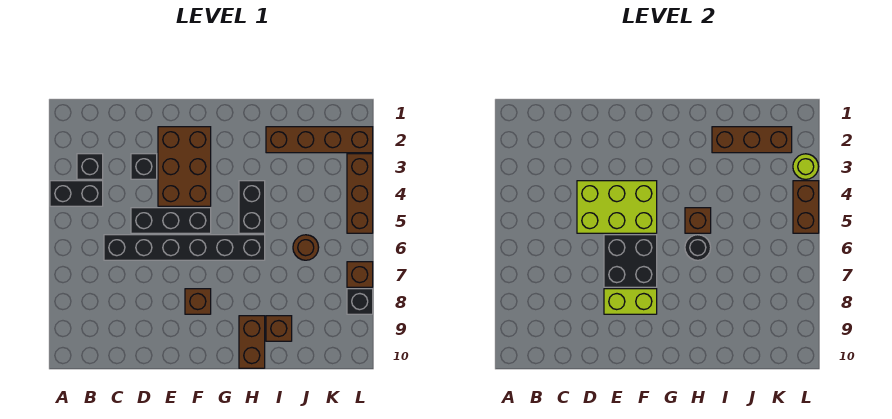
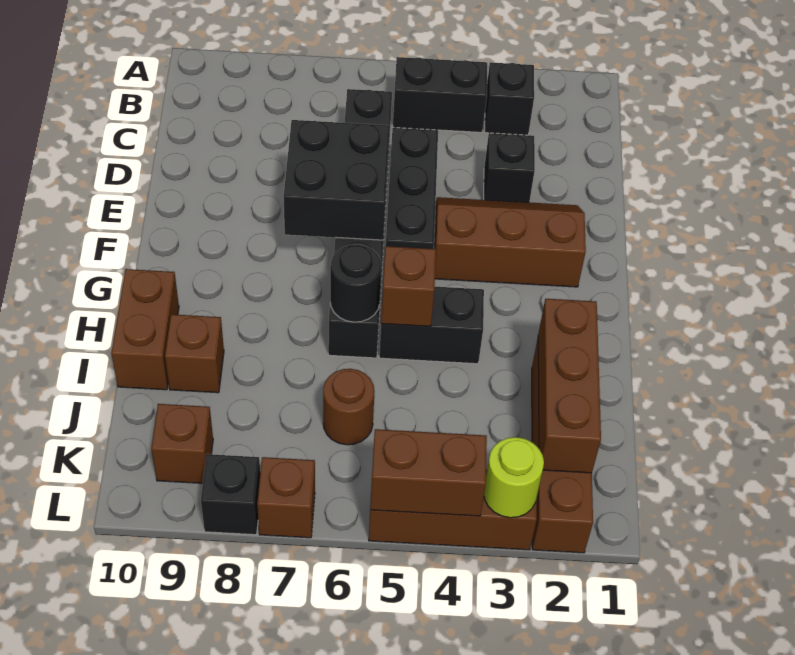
black brick A4:B4 level 1 -> black brick B4:B5 level 1
lime brick D4:F5 level 2 -> none
brown brick E2:F4 level 1 -> brown slope E2:F4 level 1 top F
lime brick E8:F8 level 2 -> none
brown brick F8 level 1 -> brown brick K9 level 1
brown brick H9:H10 level 1 -> brown brick H10:I10 level 1

